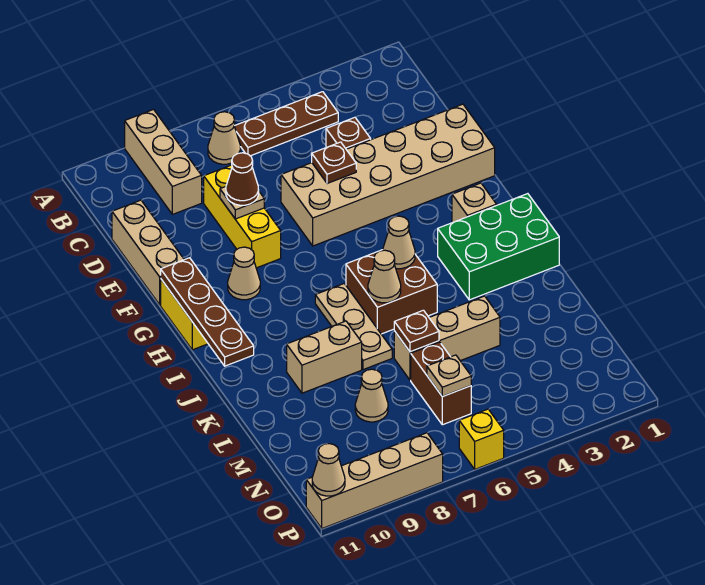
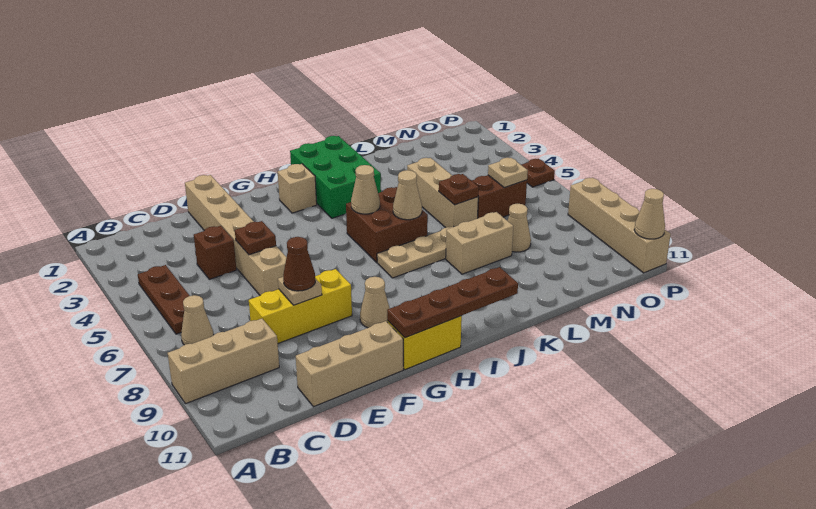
tan brick E1:F6 level 1 -> tan brick E1:E6 level 1
tan brick K8:K9 level 1 -> tan brick K8:L8 level 1
none -> brown plate P5 level 1
yellow brick P6 level 1 -> none

